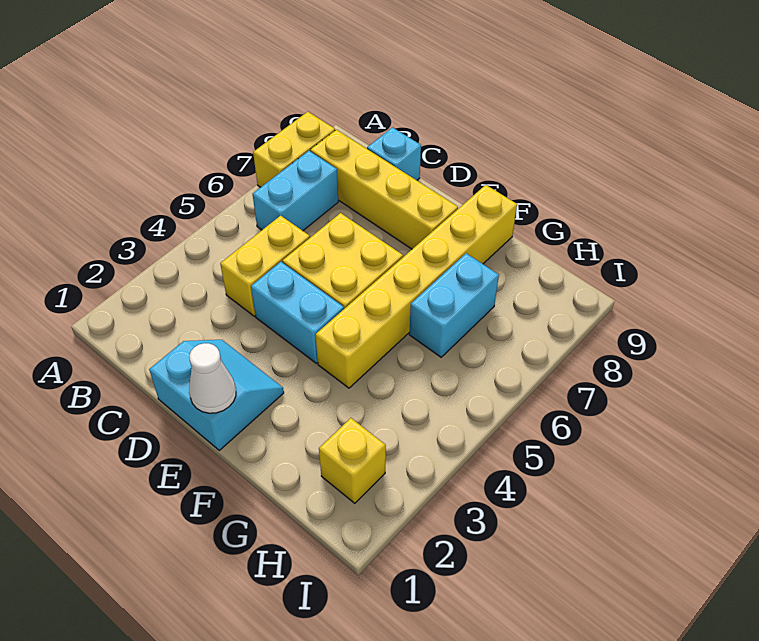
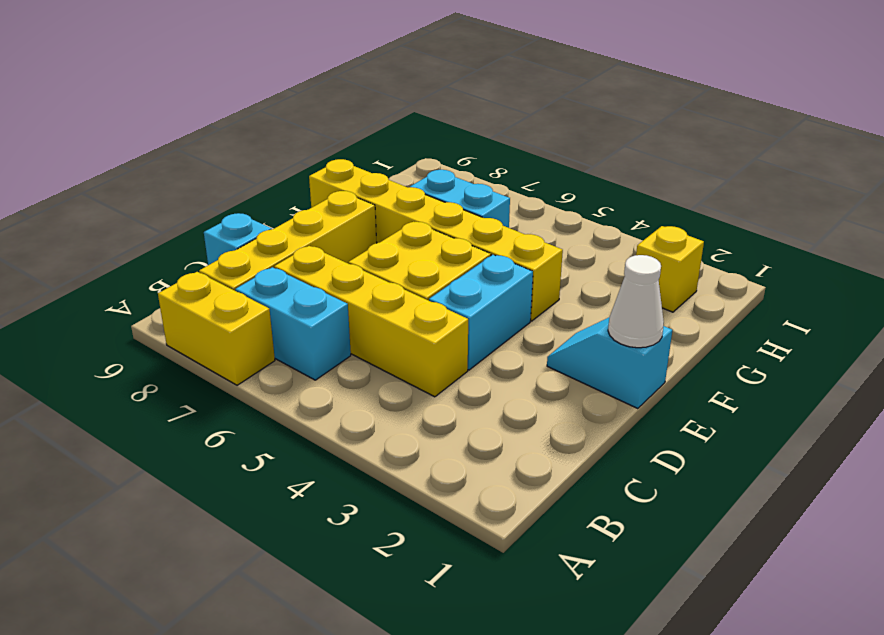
yellow brick C4:C5 level 1 -> yellow brick C4:C7 level 1
cyan slope D1:E2 level 1 top 1 -> cyan slope E1:E2 level 1 top 1

